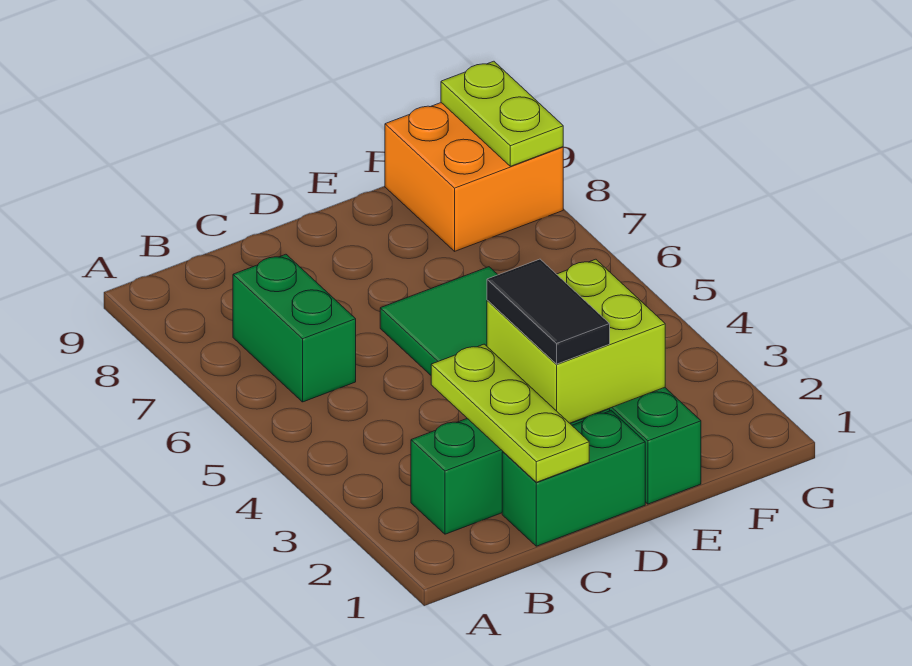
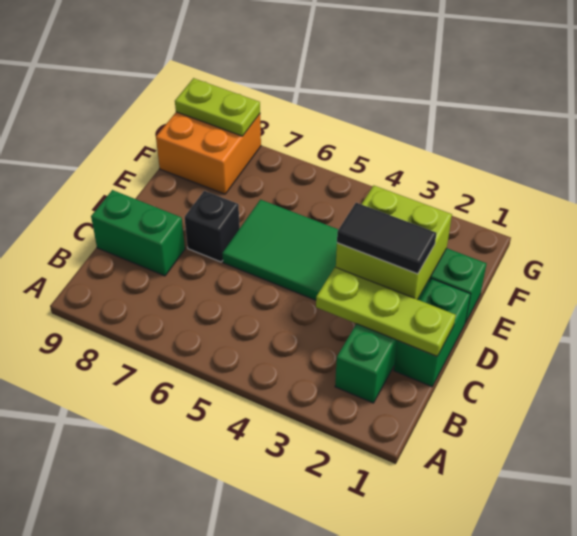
green brick B6:B7 level 1 -> green brick C8:C9 level 1
none -> black brick D7 level 1

